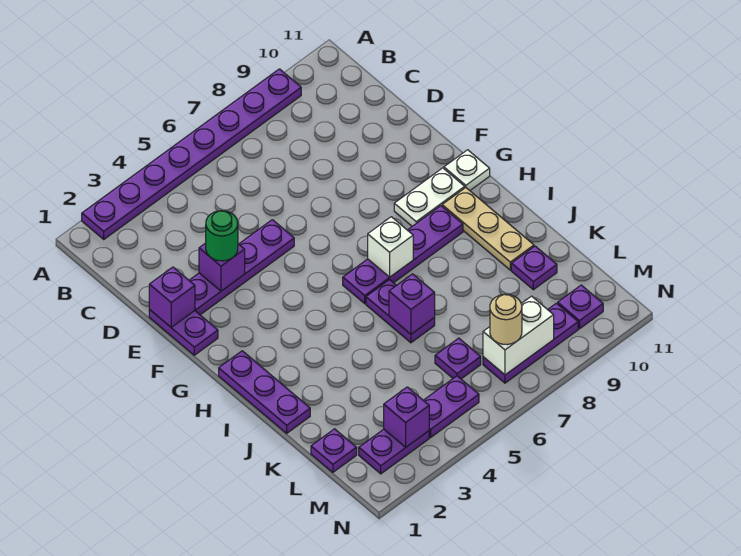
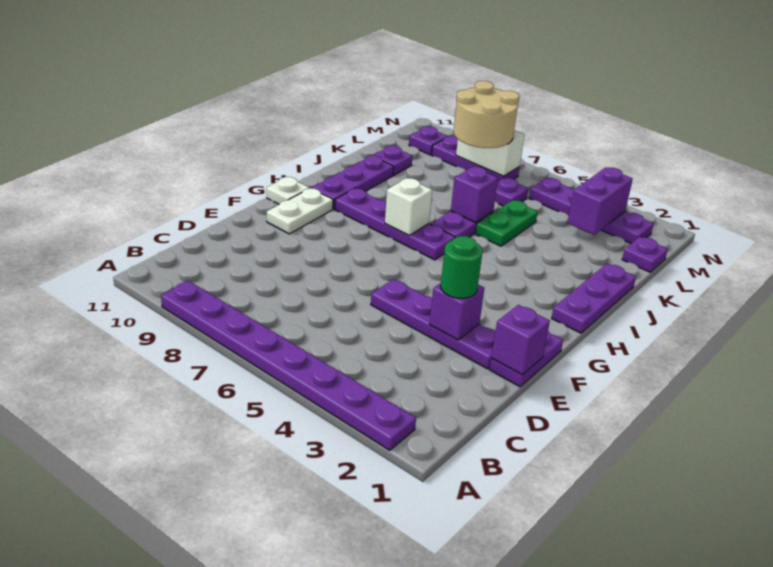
white plate G9:G10 level 1 -> white plate F10:G10 level 1
tan plate H10:J10 level 1 -> purple plate H10:J10 level 1
none -> green plate J5:K5 level 1
purple brick M3 level 2 -> purple brick L3:M3 level 2
tan round brick M7 level 3 -> tan round brick L7:M8 level 3

